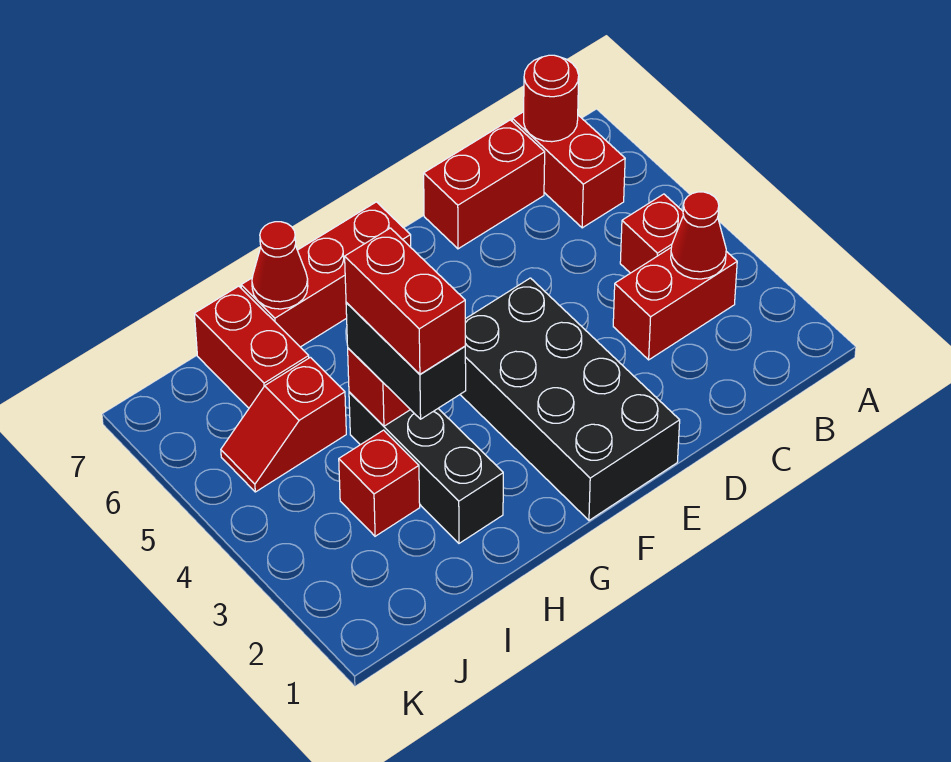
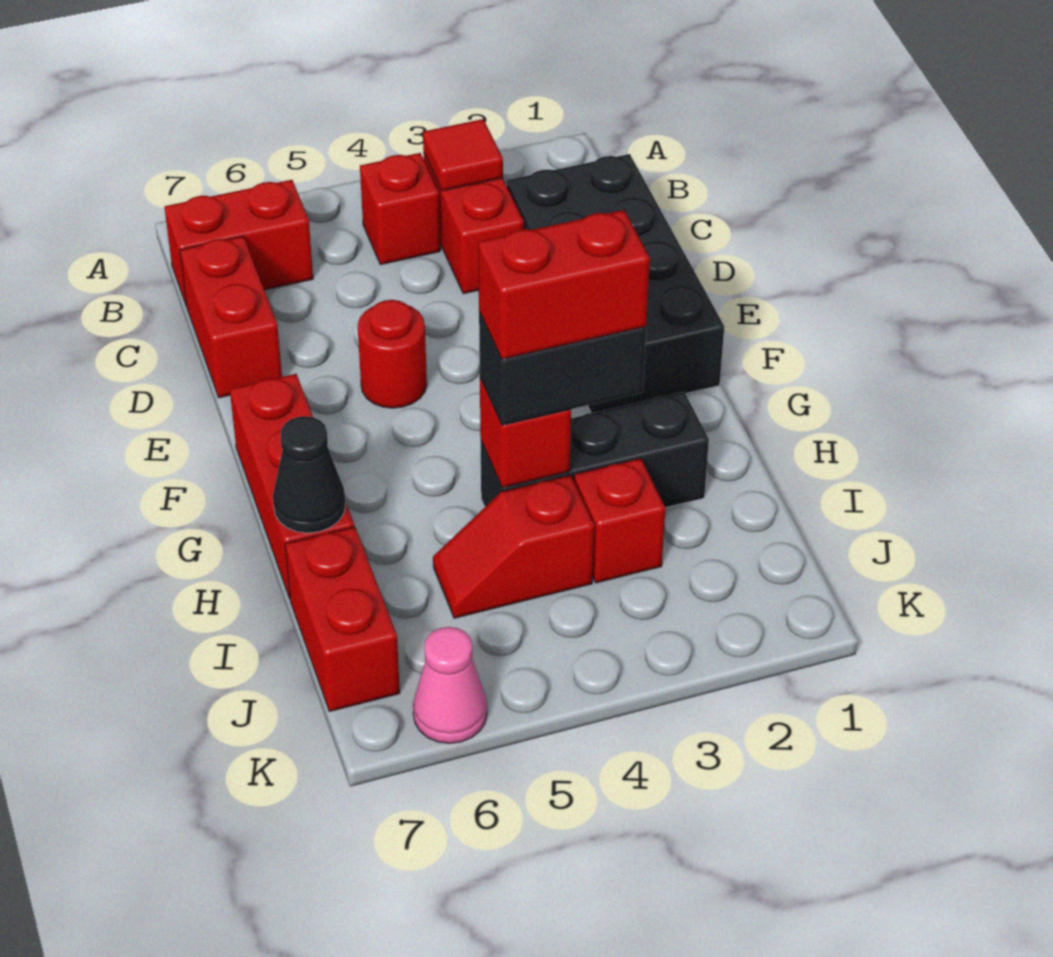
red cone B3 level 2 -> red tile B3 level 2
red round brick B7 level 2 -> red round brick E5 level 1
black brick E1:F4 level 1 -> black brick C1:F2 level 1
red cone H7 level 2 -> black cone H7 level 2
red slope I5:J5 level 1 top I -> red slope I4:I5 level 1 top 4
red brick I6:I7 level 1 -> red brick I7:J7 level 1
none -> pink cone K6 level 1

